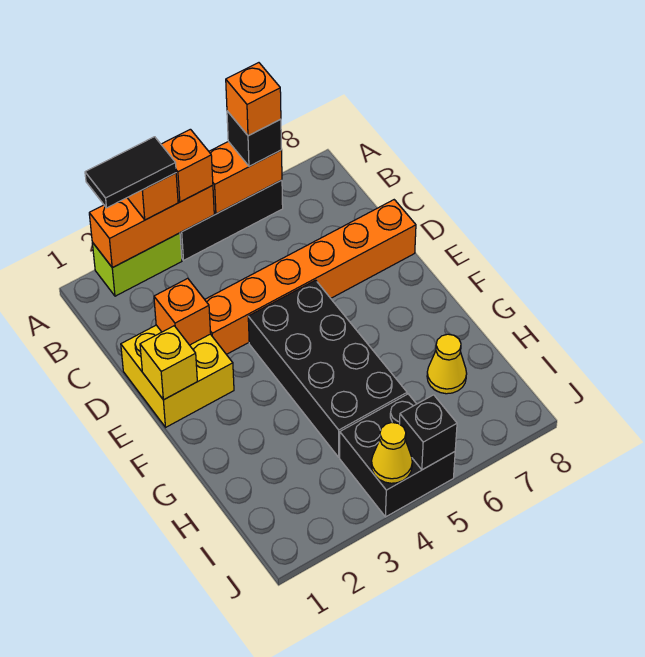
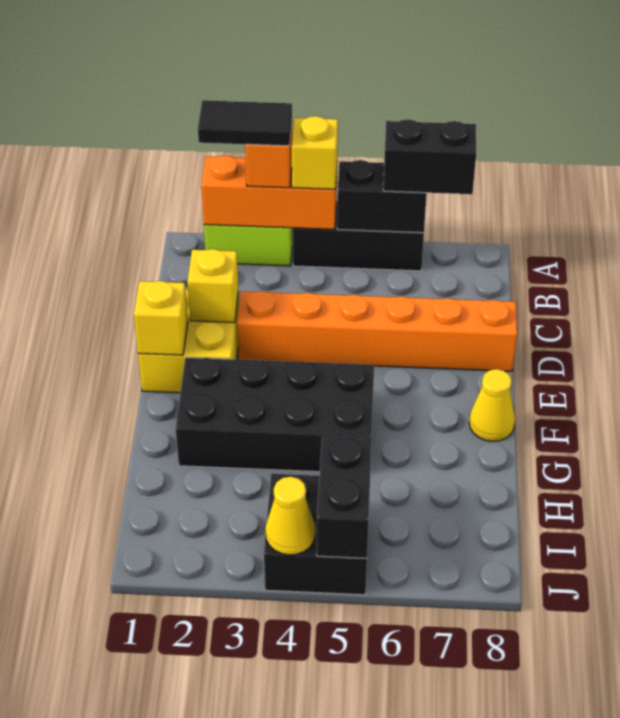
orange brick A4 level 3 -> yellow brick A4 level 3
orange brick A5:A6 level 2 -> black brick A5:A6 level 2
black brick A6 level 3 -> black brick A6:A7 level 3
orange brick A6 level 4 -> none
orange brick D2 level 2 -> yellow brick D2 level 2
black brick E4:H5 level 1 -> black brick F2:G5 level 1
yellow cone H7 level 1 -> yellow cone F8 level 1
black brick J5 level 2 -> black brick I5:J5 level 2

